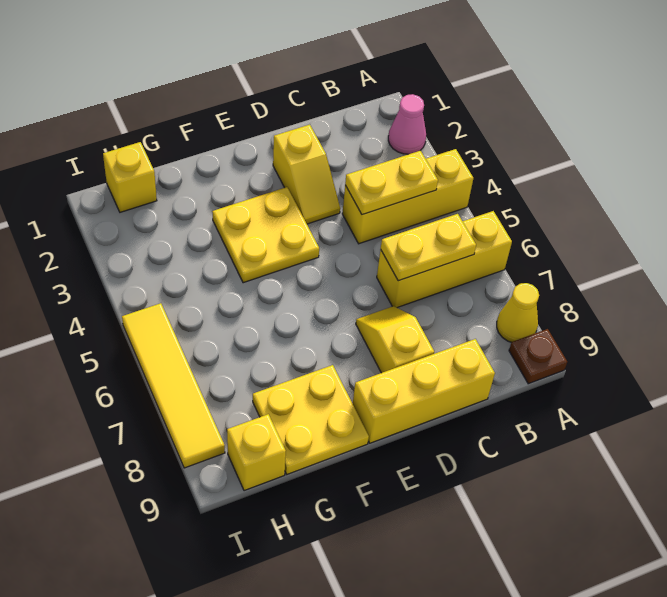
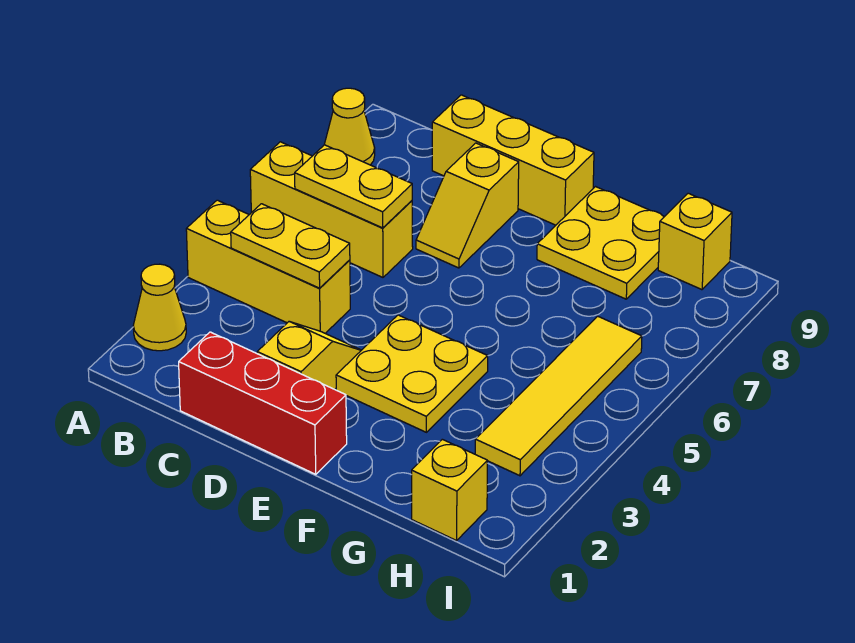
pink cone A2 level 1 -> yellow cone A2 level 1
brown plate A9 level 1 -> none
none -> red brick C1:E1 level 1
yellow tile I5:I8 level 1 -> yellow tile H3:H6 level 1

